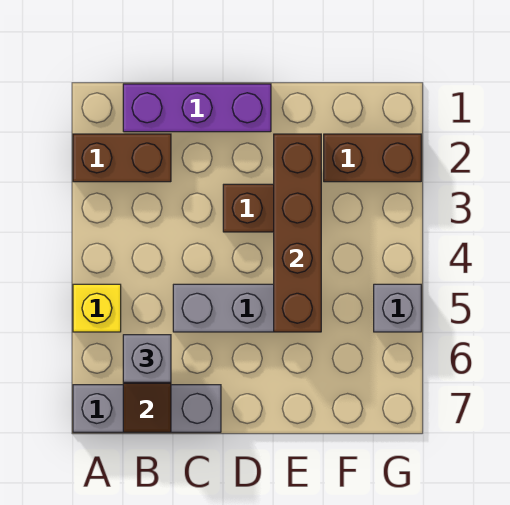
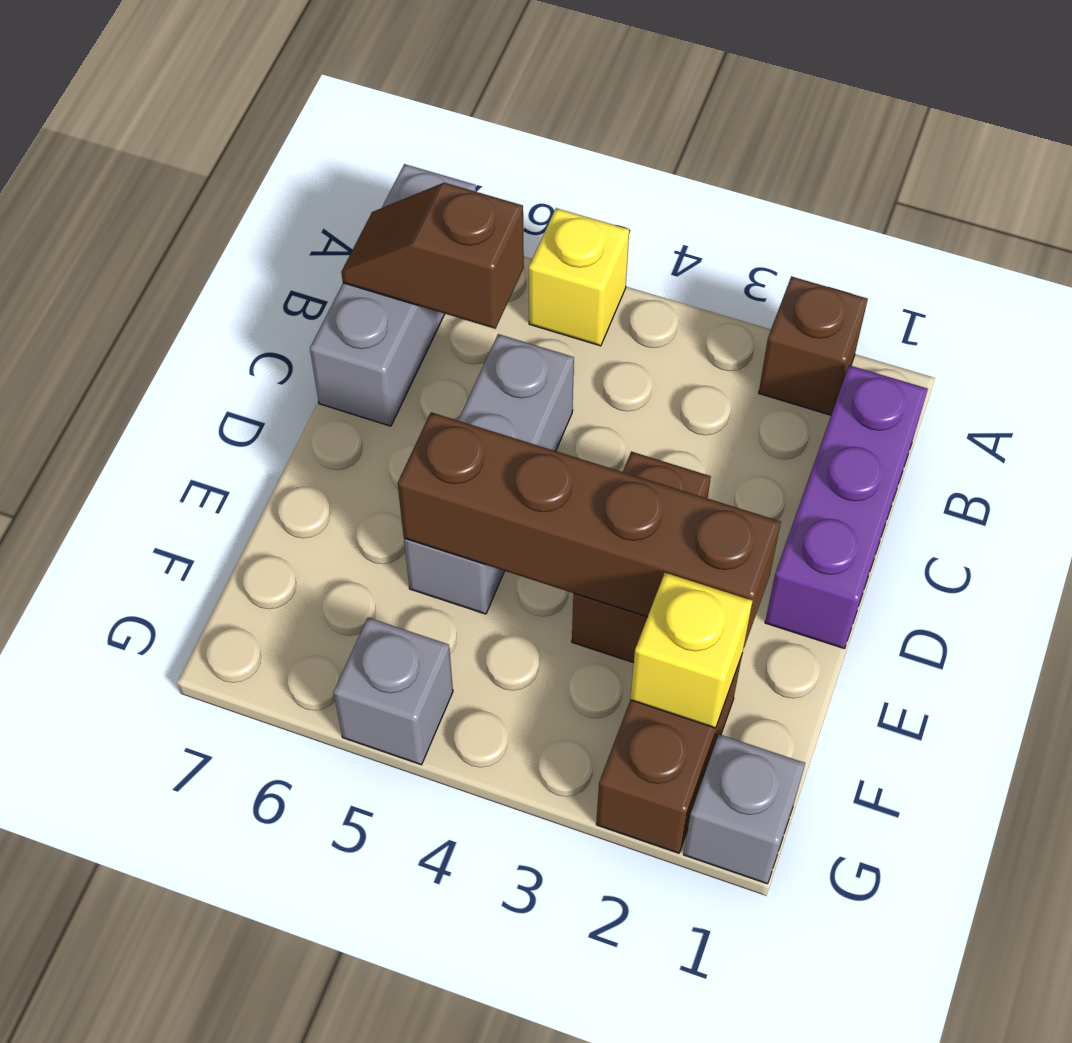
brown brick A2:B2 level 1 -> brown brick A2 level 1
grey brick B6 level 3 -> grey brick G1 level 1
none -> yellow brick F2 level 2

